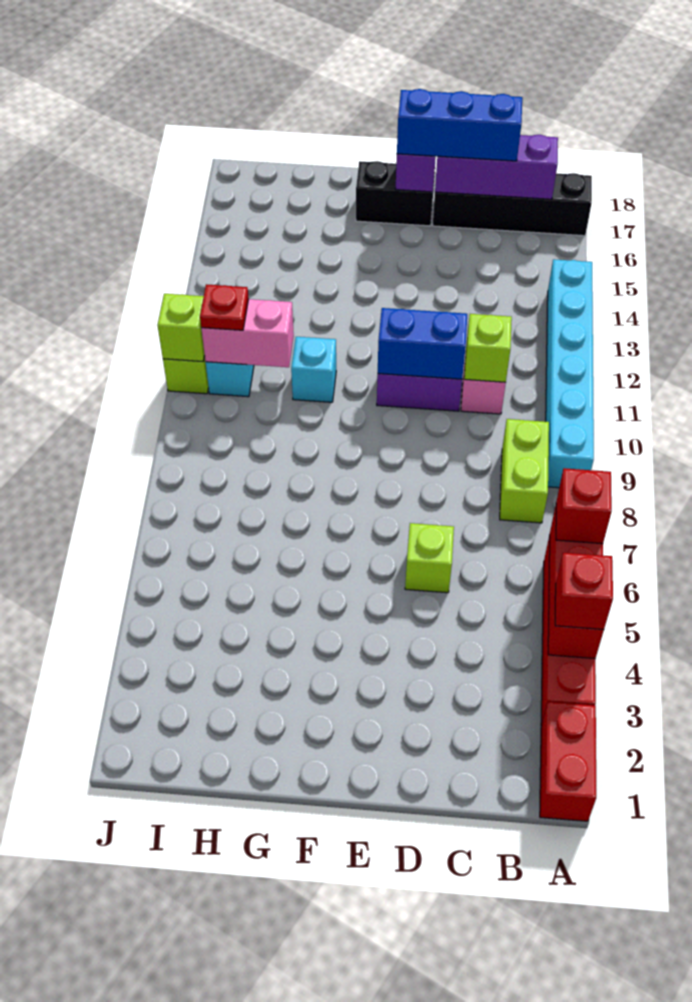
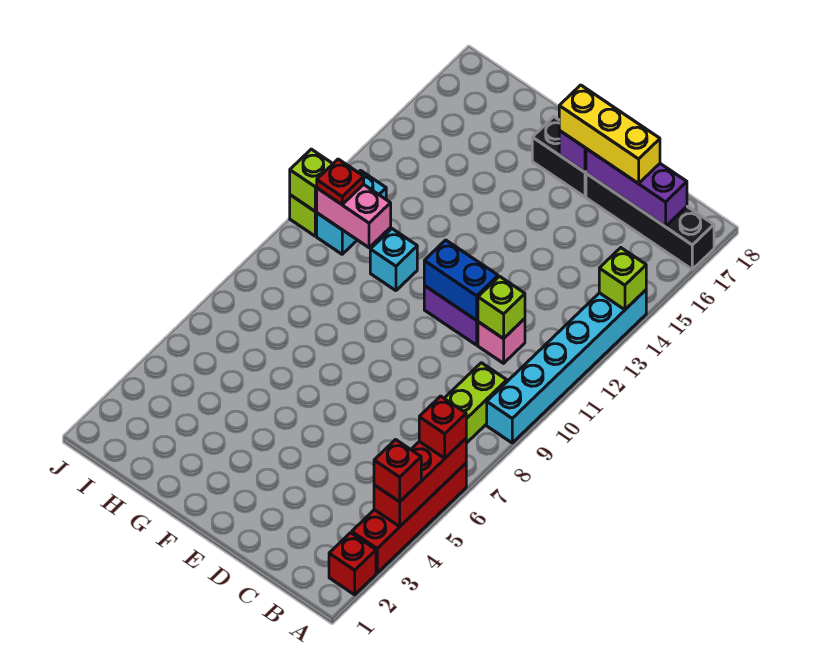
red brick A1:A2 level 1 -> red brick A2 level 1
blue brick C17:E17 level 3 -> yellow brick C17:E17 level 3
lime brick D6 level 1 -> lime brick A14 level 2

